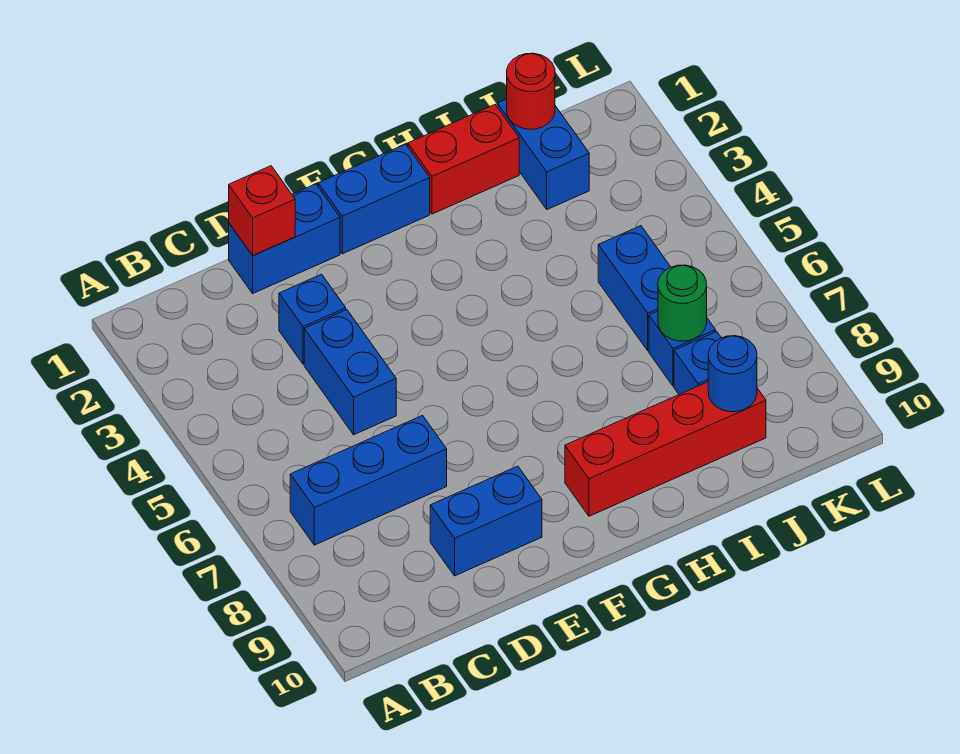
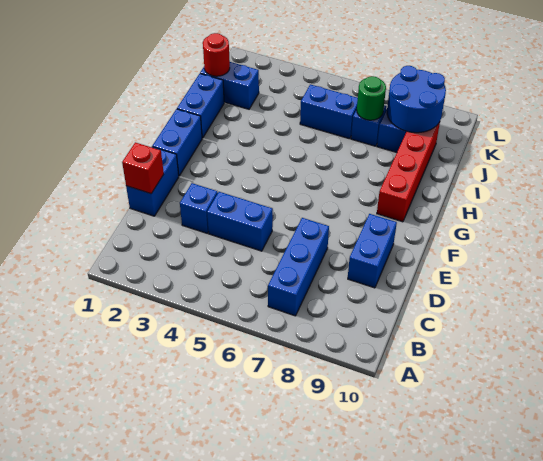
red brick H1:I1 level 1 -> blue brick H1:I1 level 1
blue round brick J9 level 2 -> blue round brick J8:K9 level 2

